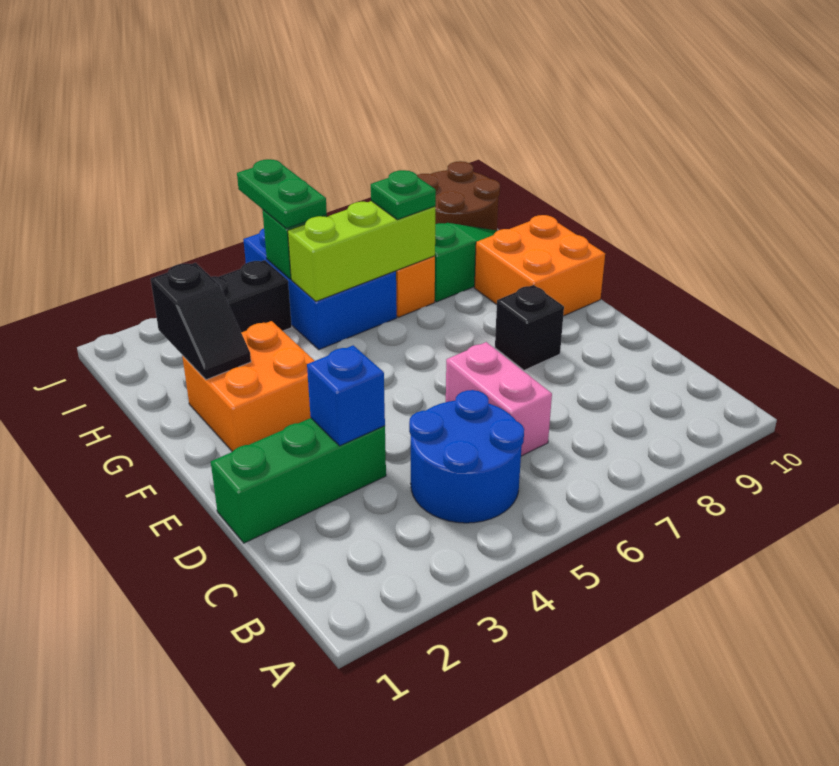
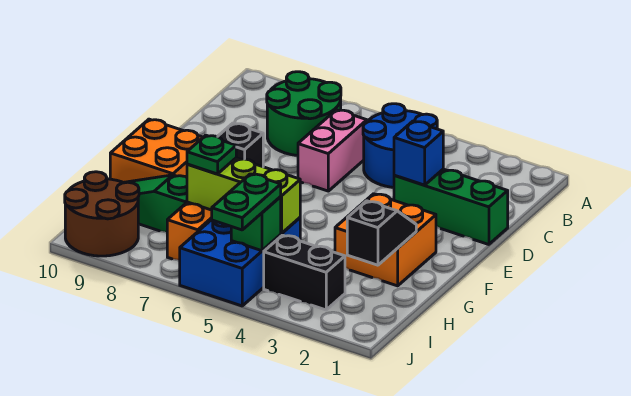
none -> green round brick B7:C8 level 1

